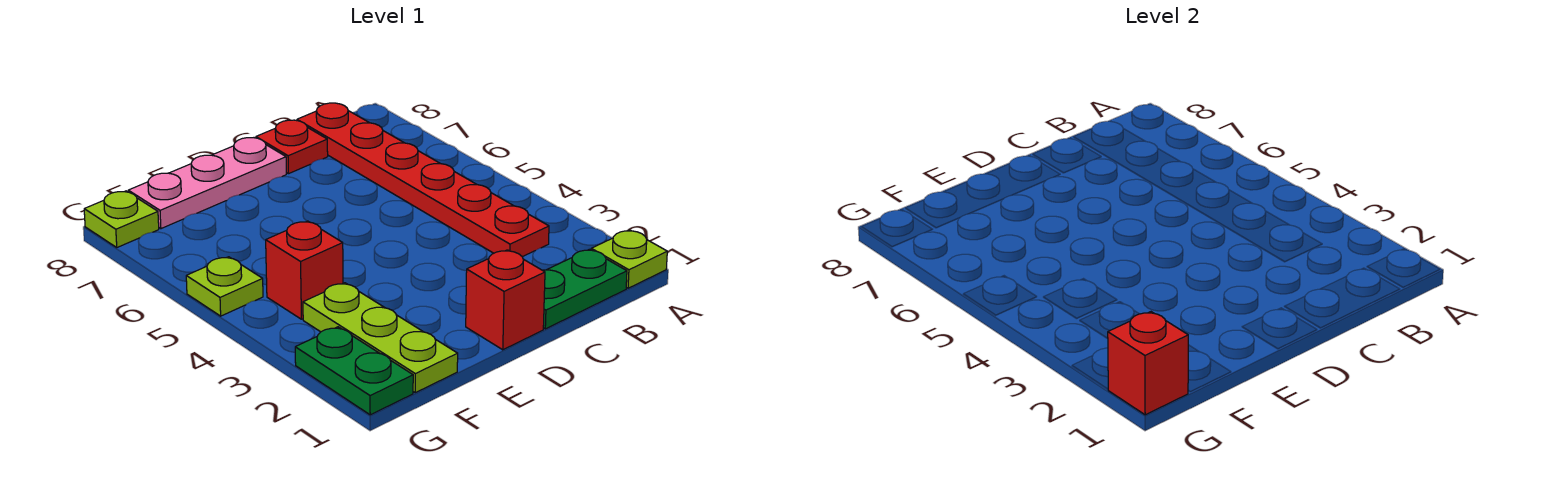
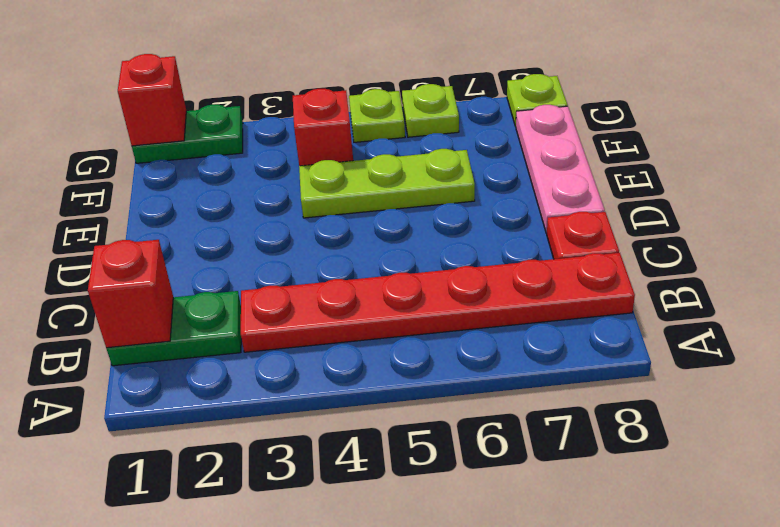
lime plate A1 level 1 -> lime plate G6 level 1
green plate B1:C1 level 1 -> green plate B1:B2 level 1
red brick D1 level 1 -> red brick B1 level 2
lime plate F1:F3 level 1 -> lime plate E4:E6 level 1

